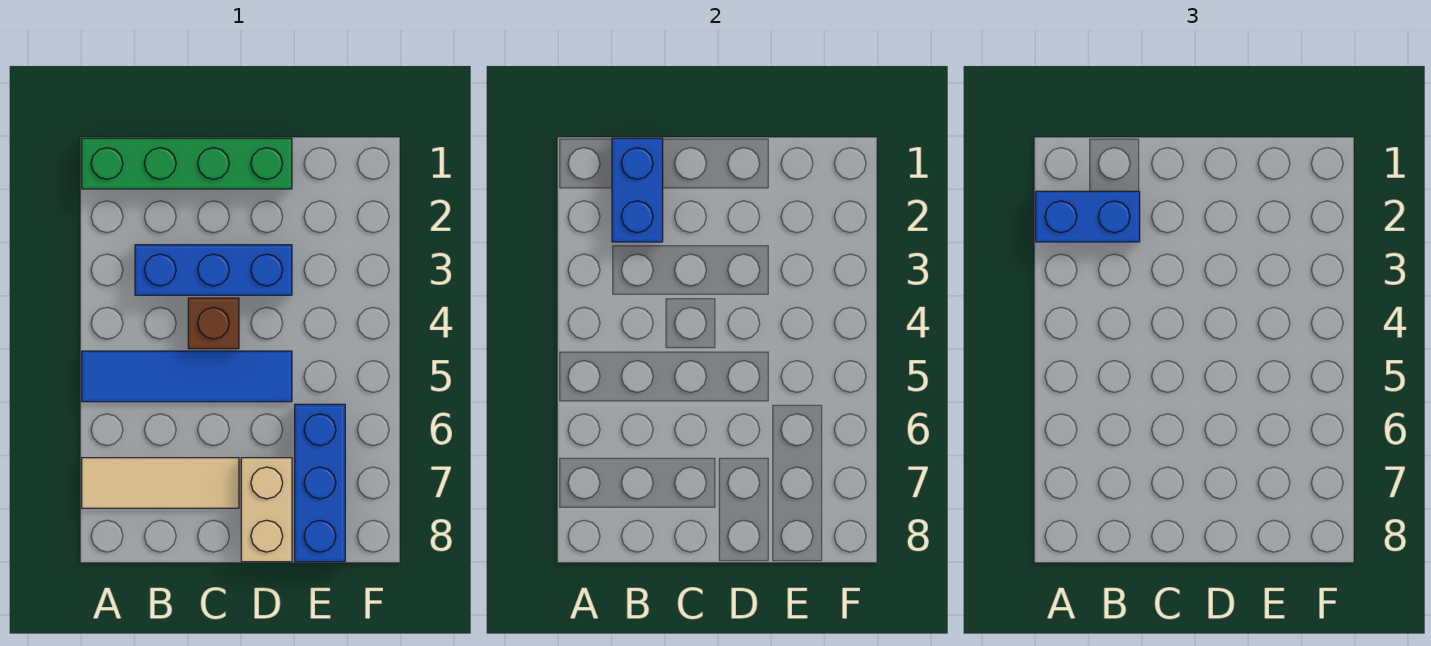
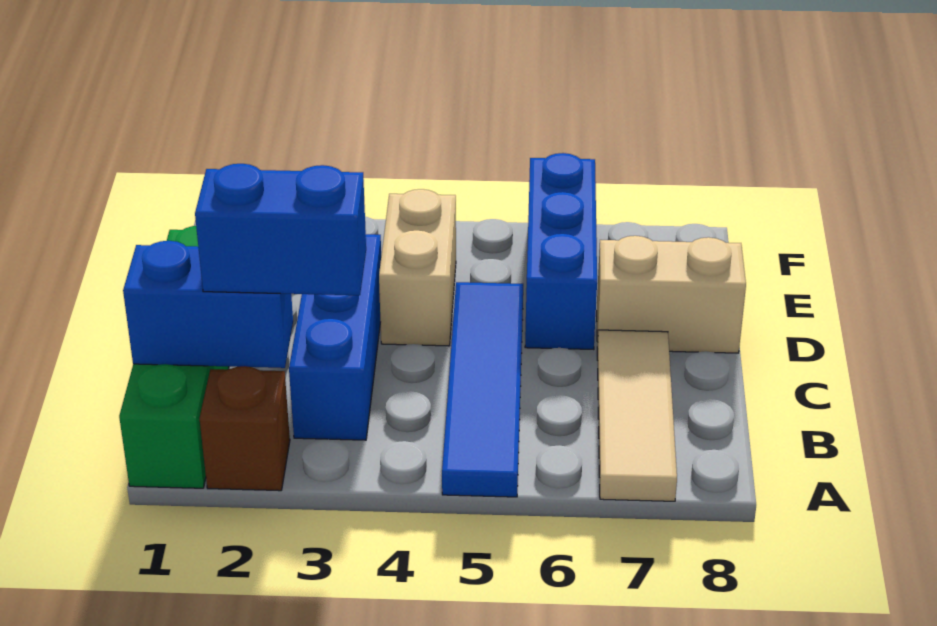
blue brick A2:B2 level 3 -> blue brick B2:B3 level 3
brown brick C4 level 1 -> brown brick A2 level 1
none -> tan brick D4:E4 level 1
blue brick E6:E8 level 1 -> blue brick D6:F6 level 1

